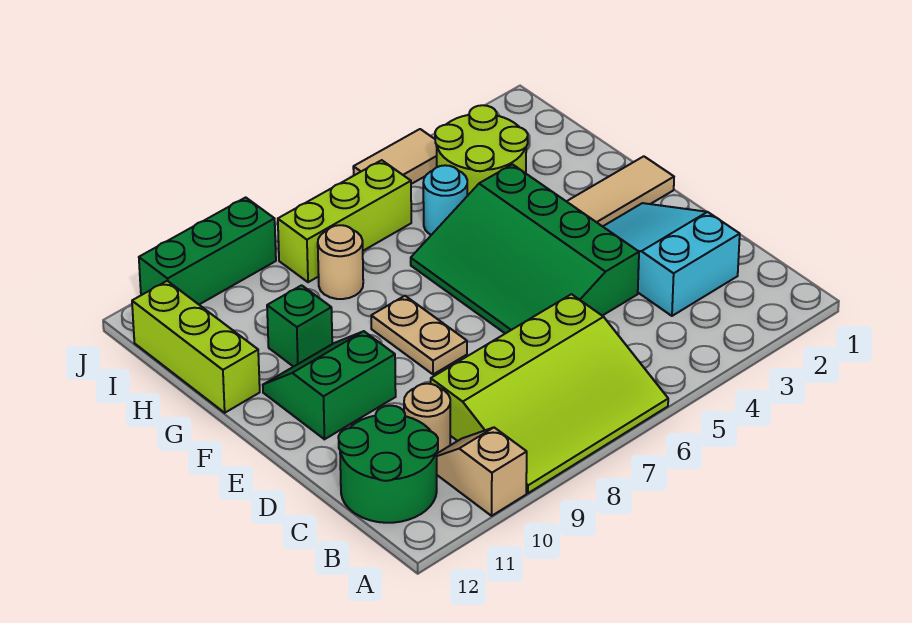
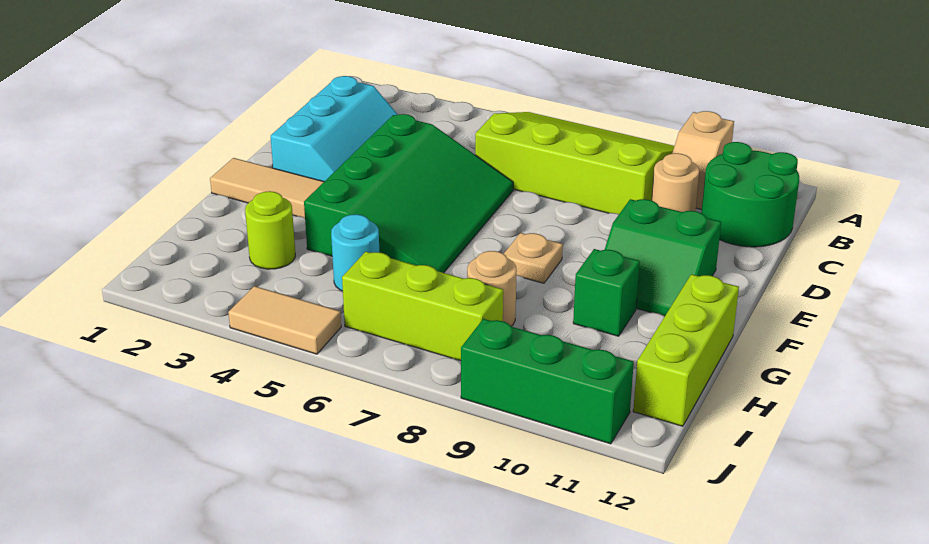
cyan slope C2:E3 level 1 top C -> cyan slope C2:E3 level 1 top 2
tan plate E8:F8 level 1 -> tan plate F8 level 1
lime round brick H3:I4 level 1 -> lime round brick H3 level 1

